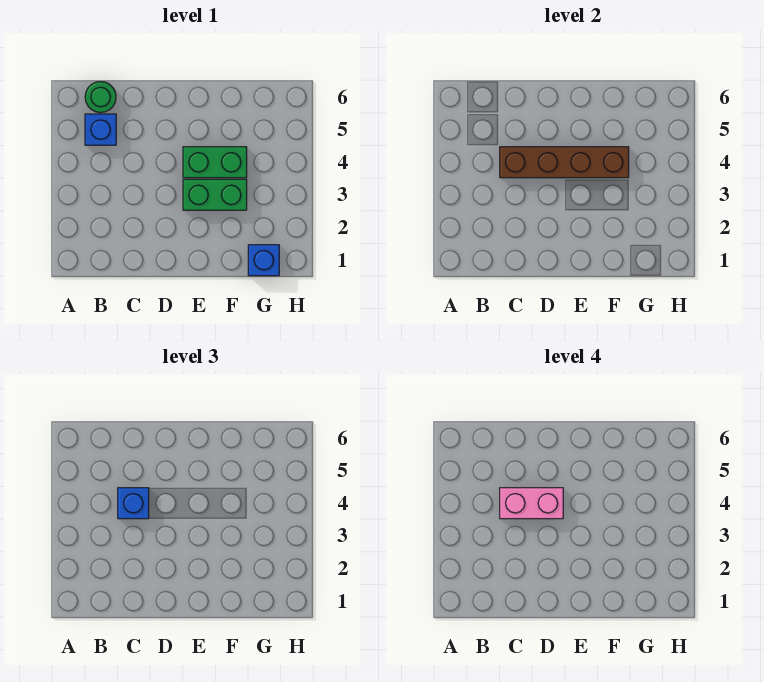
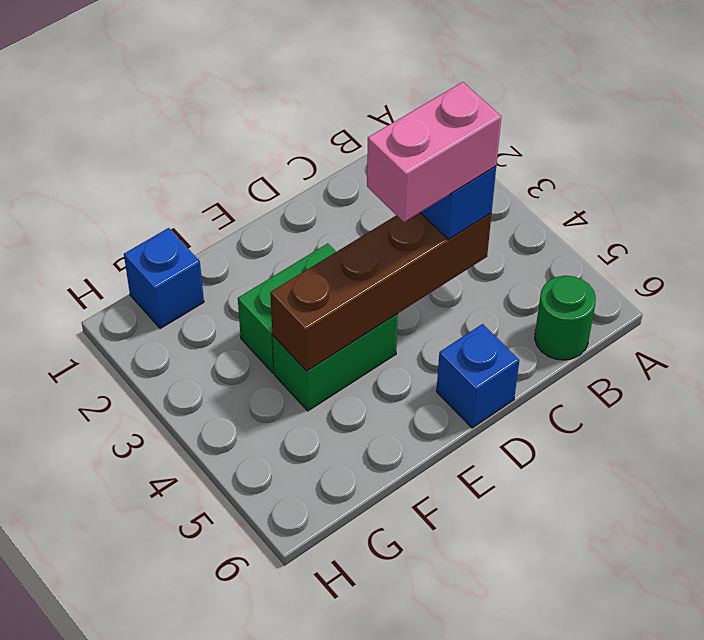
blue brick B5 level 1 -> blue brick D6 level 1

